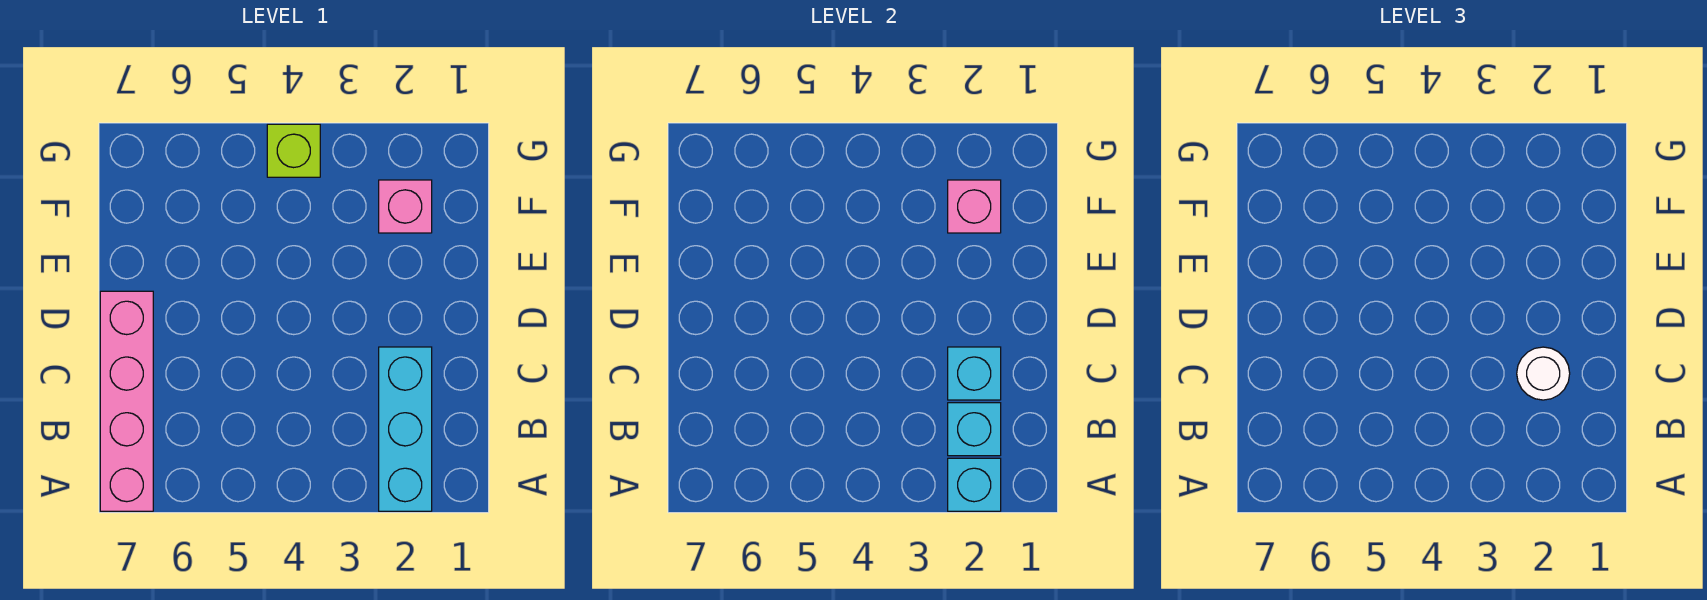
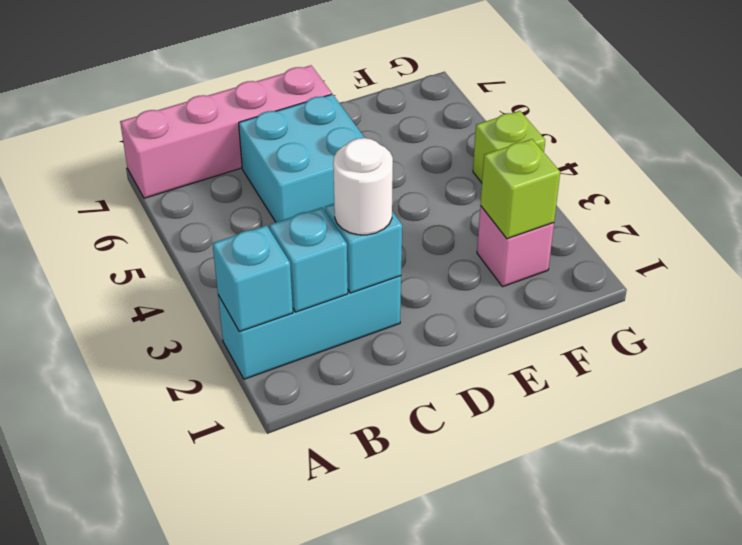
none -> cyan brick C5:D6 level 1
pink brick F2 level 2 -> lime brick F2 level 2

